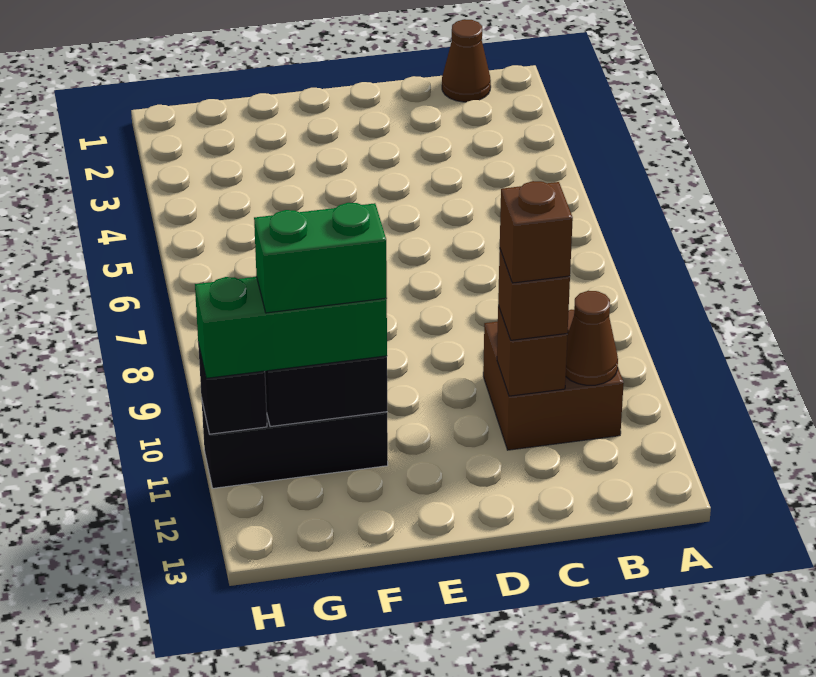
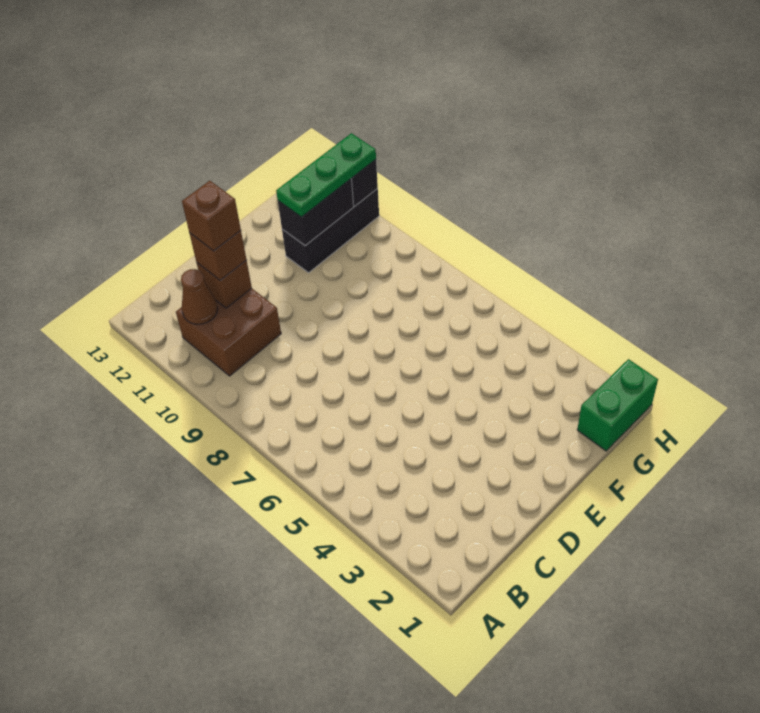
brown cone B1 level 1 -> none
green brick F11:H11 level 3 -> green plate F11:H11 level 3
green brick F11:G11 level 4 -> green brick G1:H1 level 1

